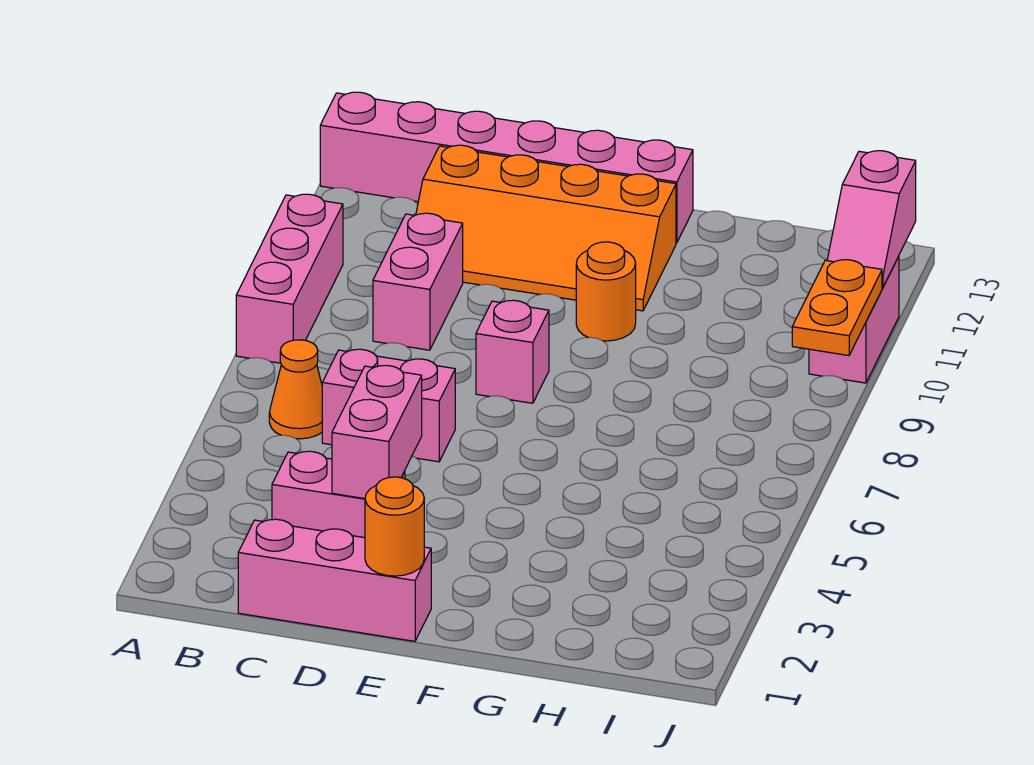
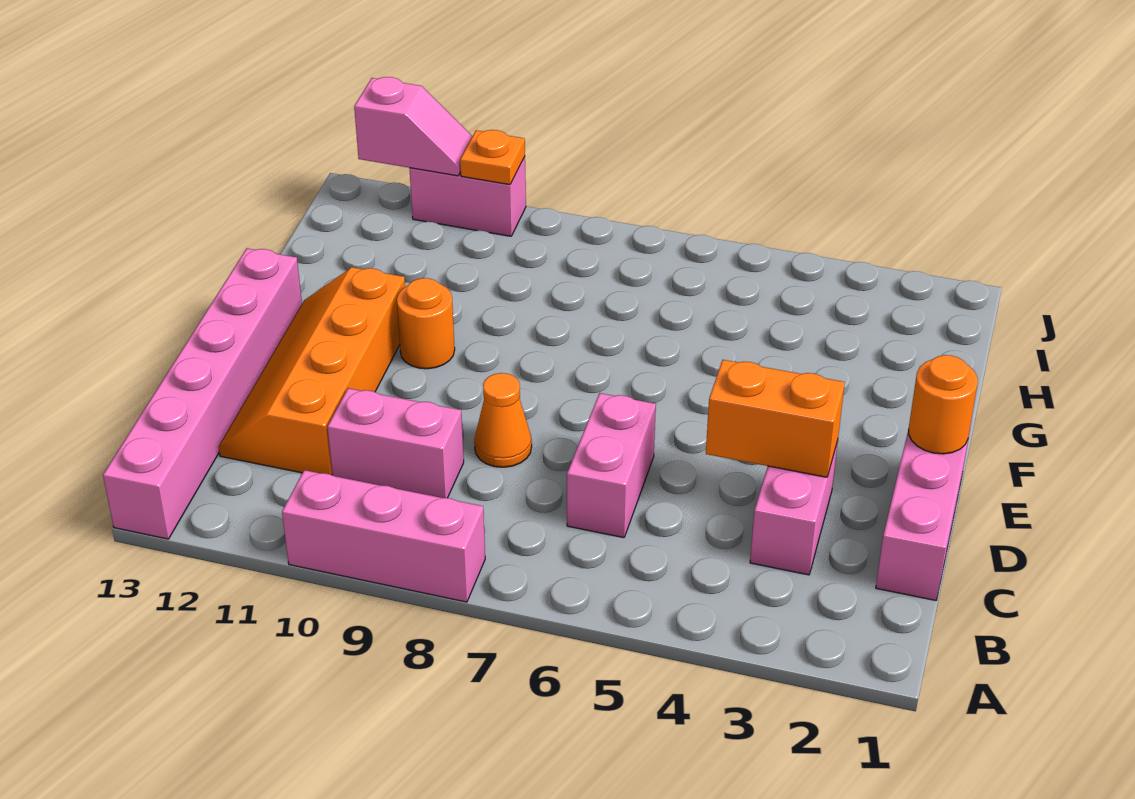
orange cone B6 level 1 -> orange cone D8 level 1
orange slope C11:F12 level 1 top 12 -> orange slope C11:F12 level 1 top 11
pink brick D3:D4 level 2 -> orange brick D3:D4 level 2
pink brick E8 level 1 -> none
orange plate J9:J10 level 2 -> orange plate J10 level 2

